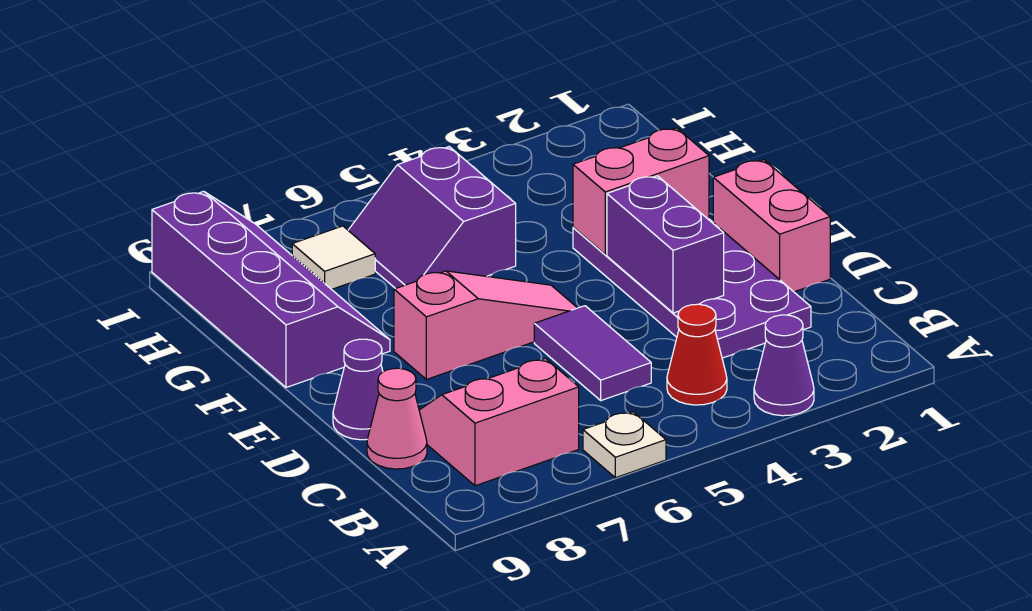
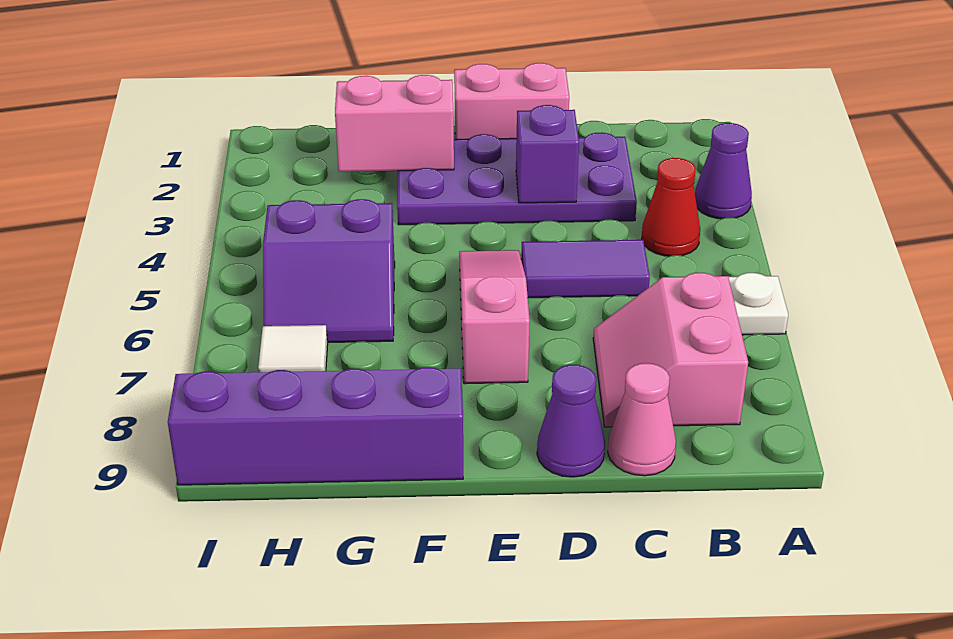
purple brick D3:E3 level 2 -> purple brick D3 level 2
pink brick F2:F3 level 2 -> pink brick F2:G2 level 2

